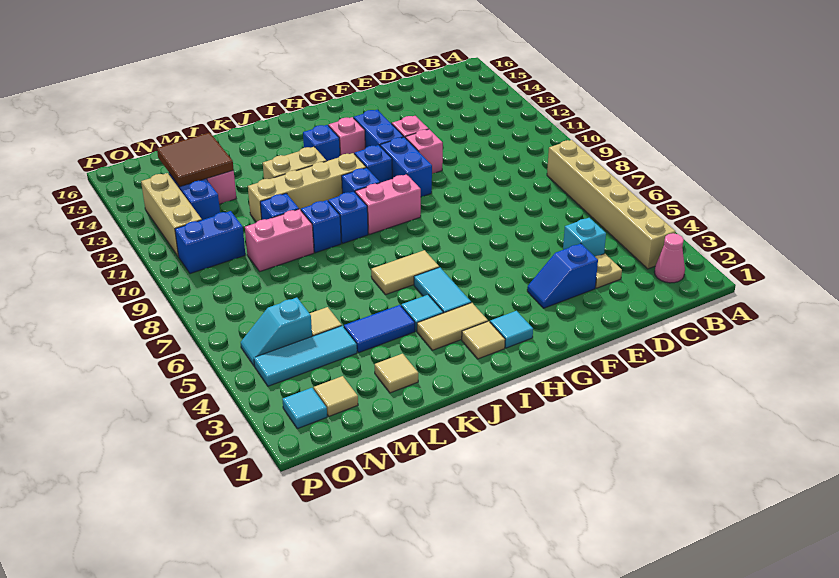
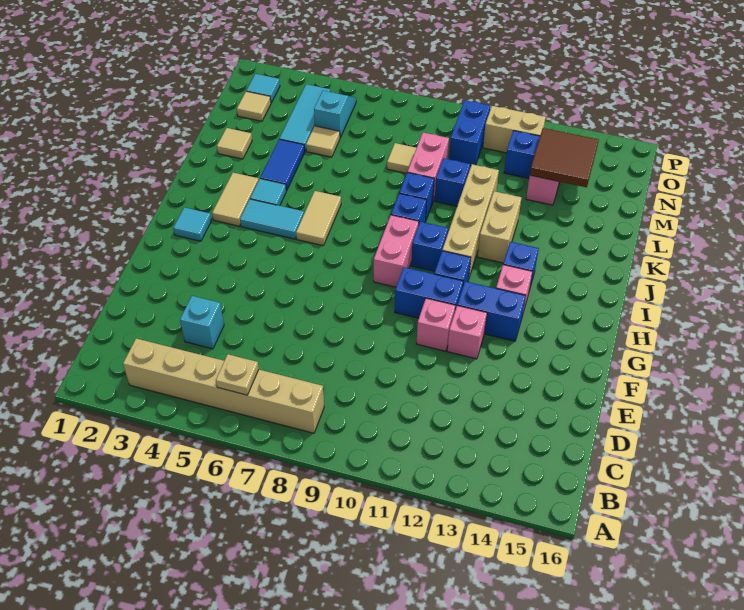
pink cone B2 level 1 -> none
tan plate D3 level 1 -> tan plate B6 level 2
blue slope E3:F3 level 1 top E -> none
tan tile I2 level 1 -> tan tile M8 level 1
tan brick O11:O13 level 1 -> tan brick O11:O12 level 1

